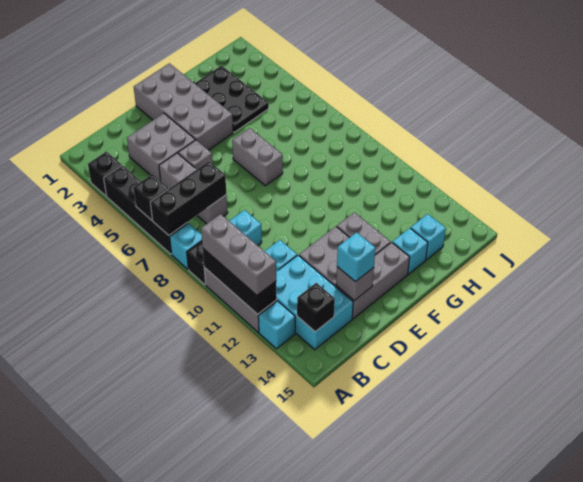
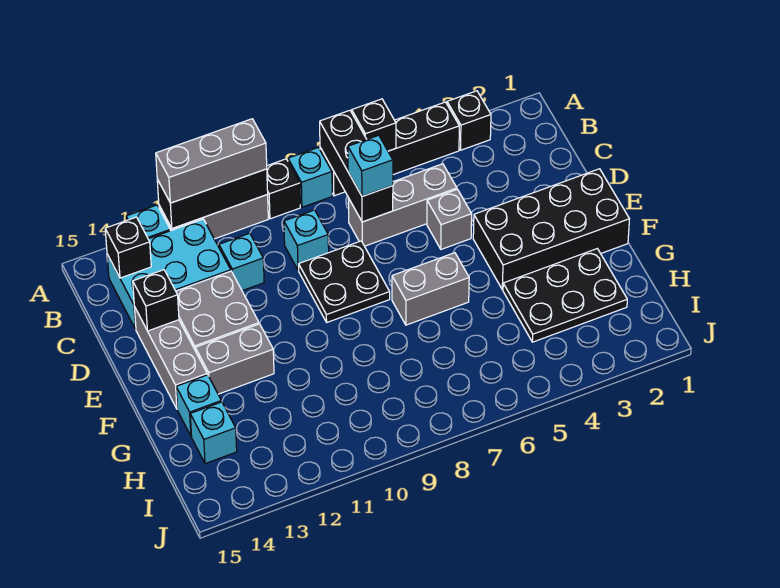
grey brick C3:D4 level 1 -> none
none -> black plate D8:E9 level 1
grey brick D14 level 2 -> black brick D14 level 2
cyan brick D14 level 3 -> cyan brick C7 level 3
grey brick E1:F4 level 1 -> black brick E1:F4 level 1

